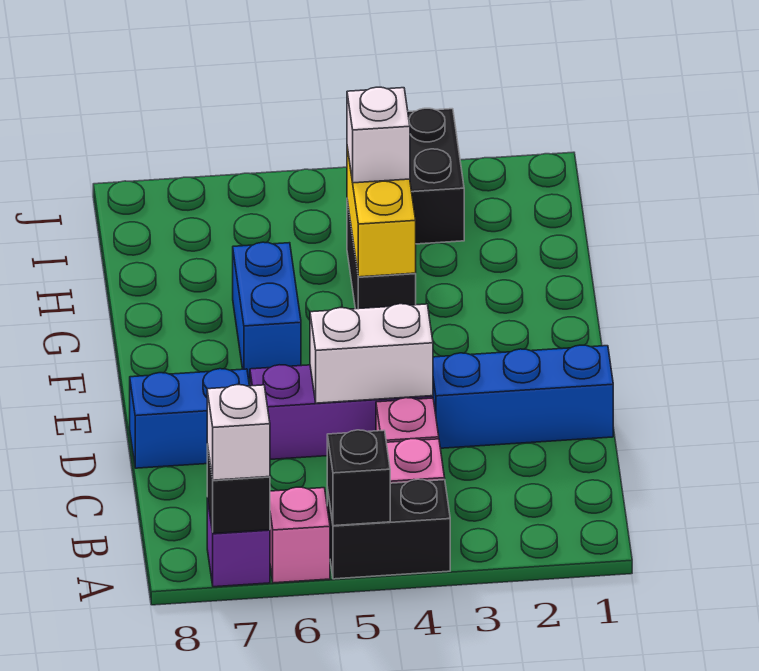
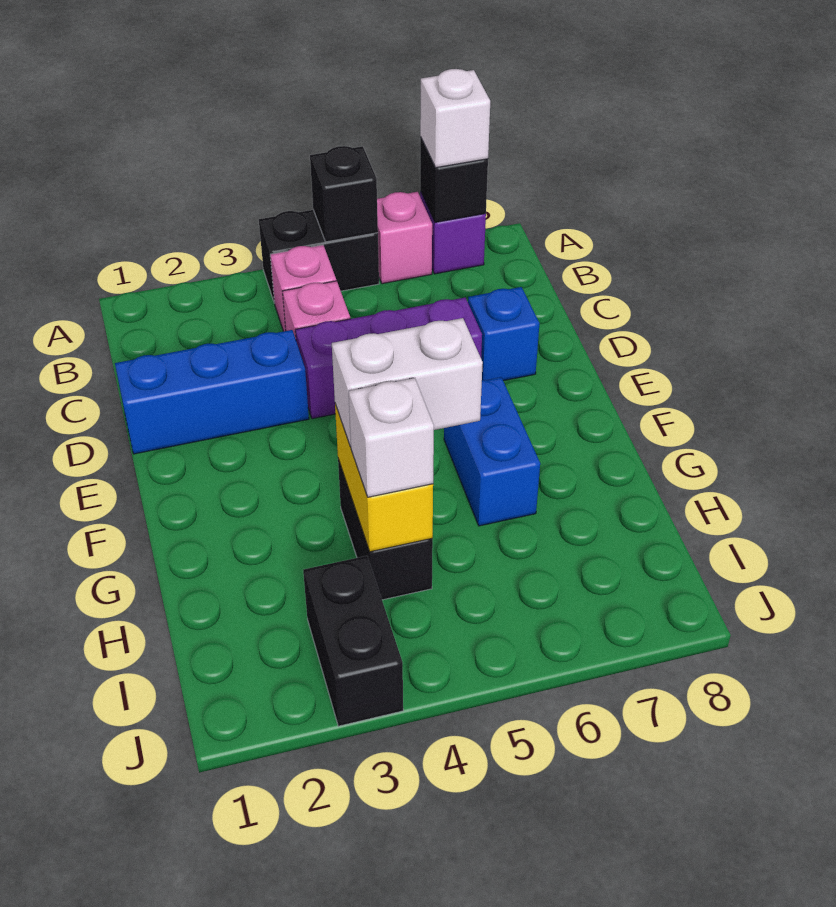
white brick D4:D5 level 2 -> white brick G4:G5 level 3
blue brick D7:D8 level 1 -> blue brick D7 level 1

